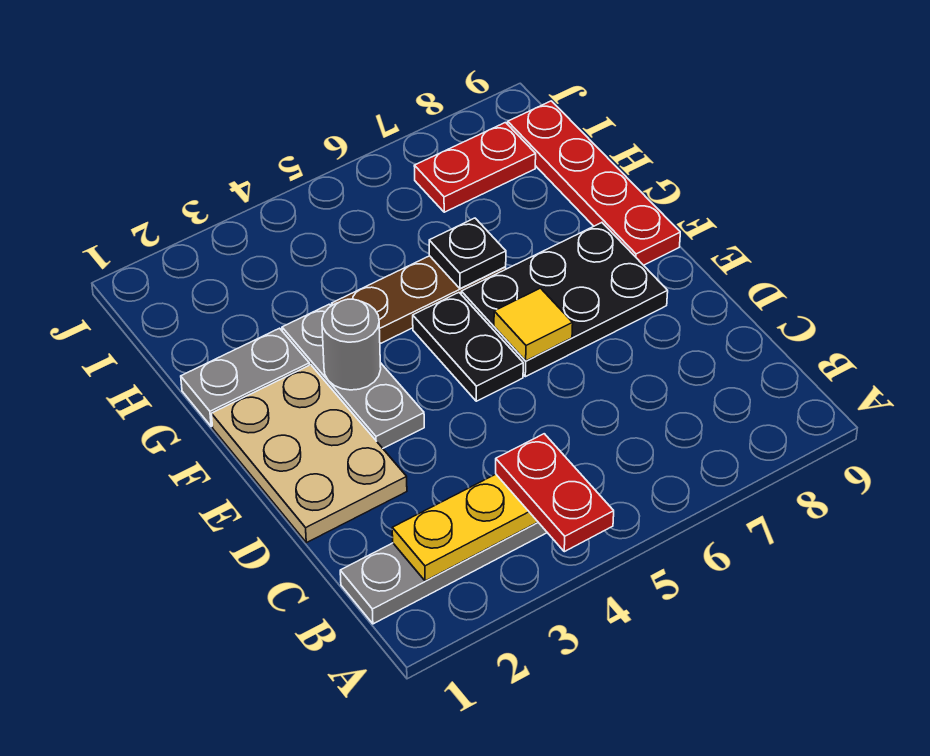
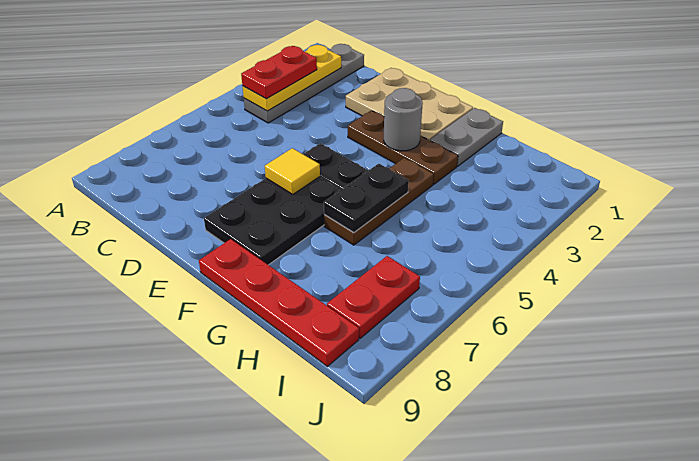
red plate A4:B4 level 3 -> red plate B3:B4 level 3
grey plate E3:G3 level 1 -> brown plate E3:G3 level 1
black plate G6 level 2 -> black plate G5:G6 level 2

